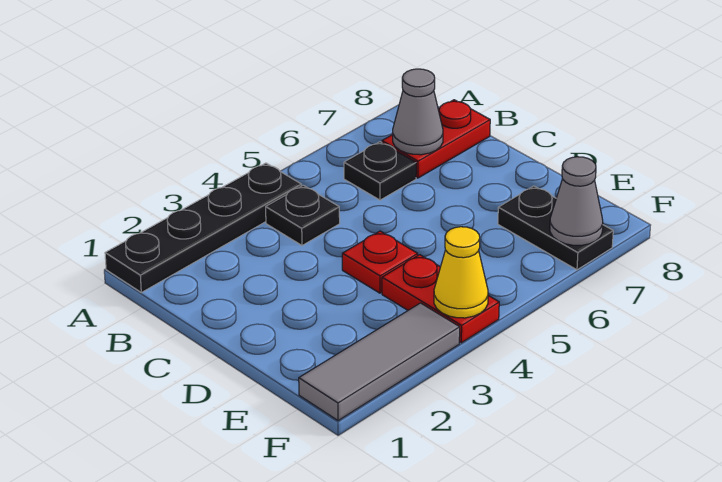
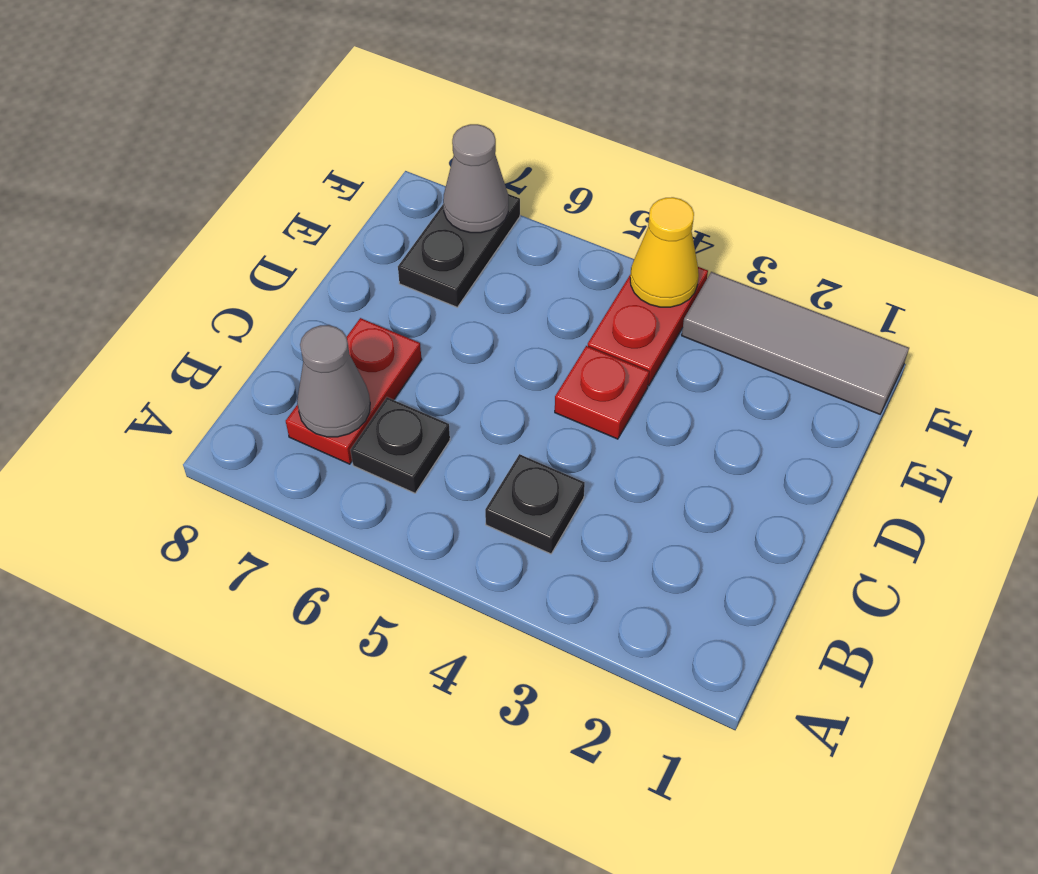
black plate A1:A4 level 1 -> none
red plate B7:B8 level 1 -> red plate B7:C7 level 1

